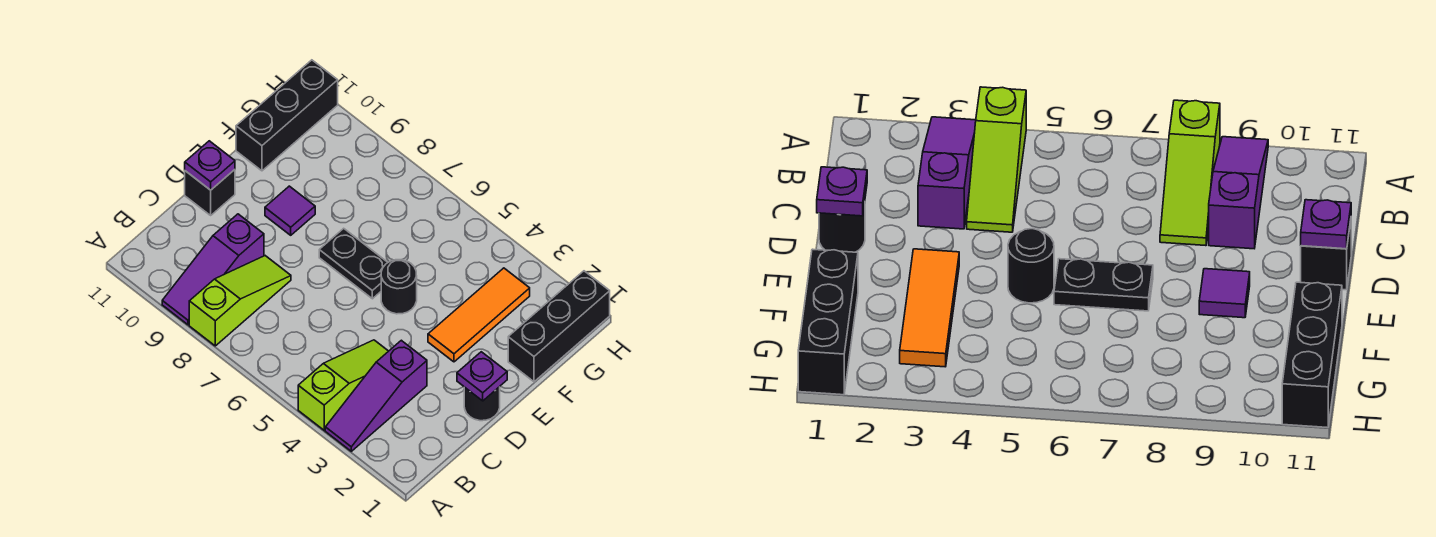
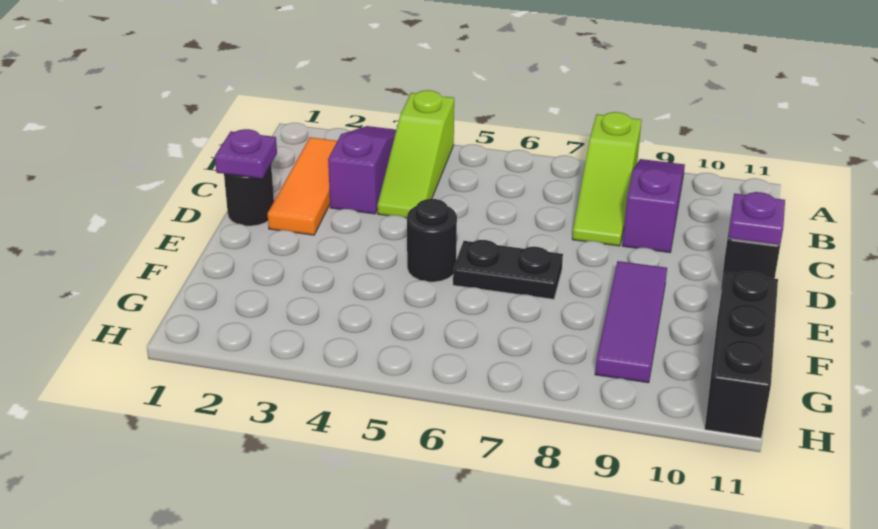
orange tile E3:G3 level 1 -> orange tile B2:D2 level 1
purple tile E9 level 1 -> purple tile E9:G9 level 1
black brick F1:H1 level 1 -> none

